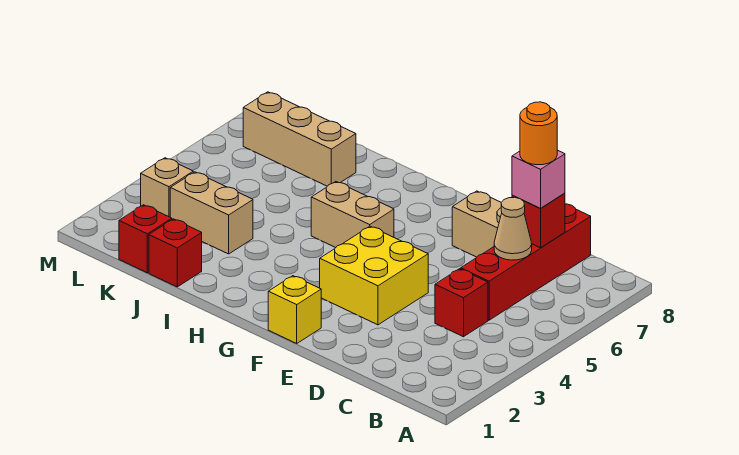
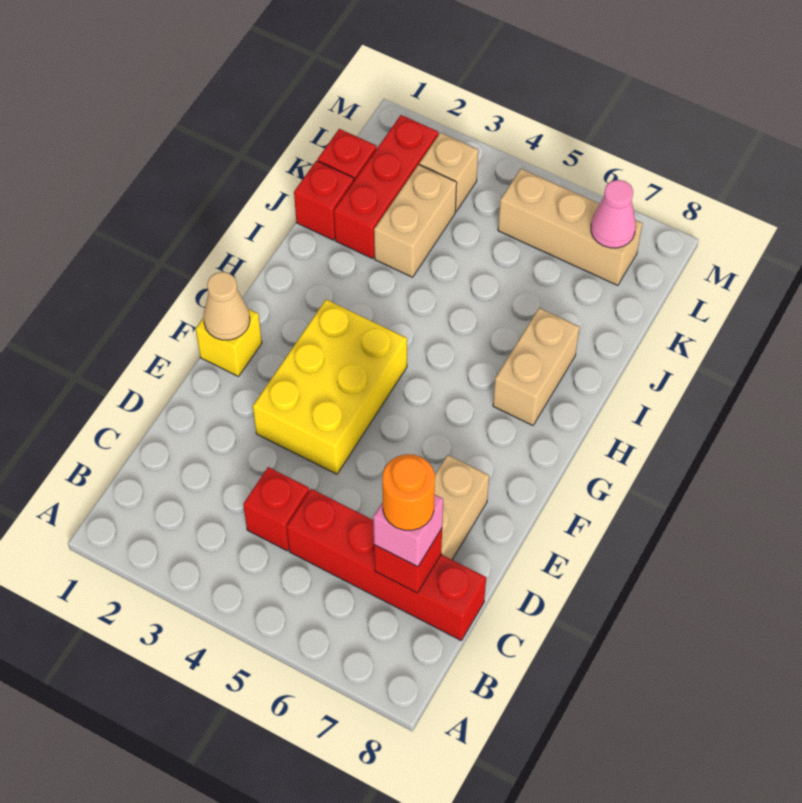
tan cone C6 level 2 -> tan cone F1 level 2
yellow brick E3:F4 level 1 -> yellow brick E3:G4 level 1
tan brick G5:H5 level 1 -> tan brick H7:I7 level 1
none -> red brick J2:L2 level 1
tan brick J7:L7 level 1 -> tan brick L5:L7 level 1
none -> pink cone L7 level 2

